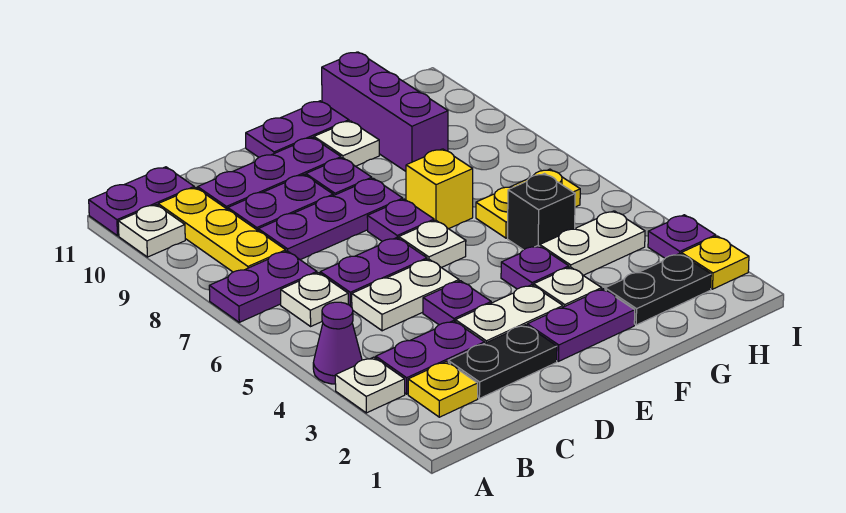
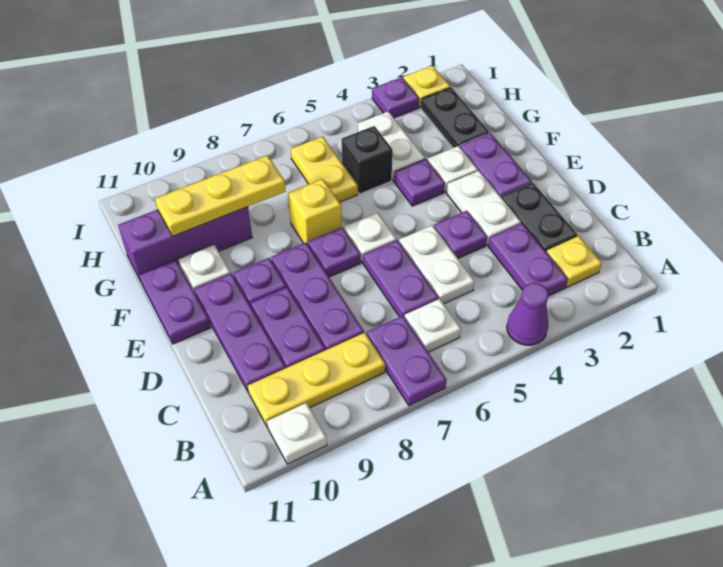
white plate A3 level 1 -> none
purple plate A11:B11 level 1 -> none
none -> yellow plate G8:G10 level 2

